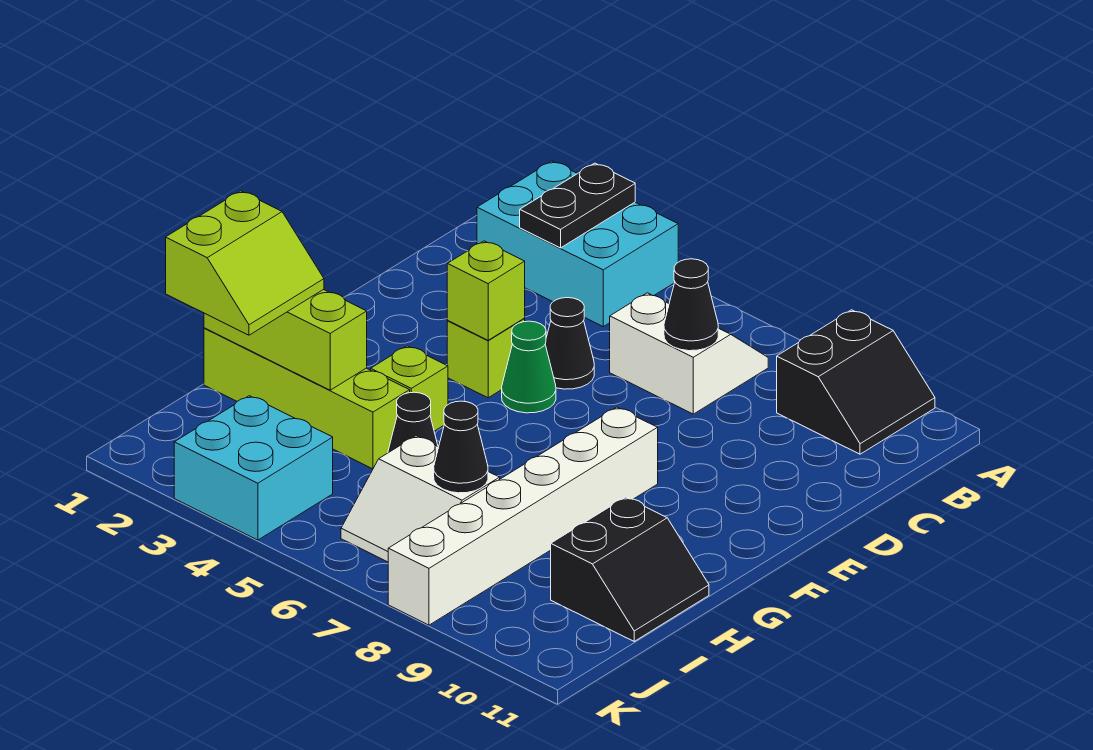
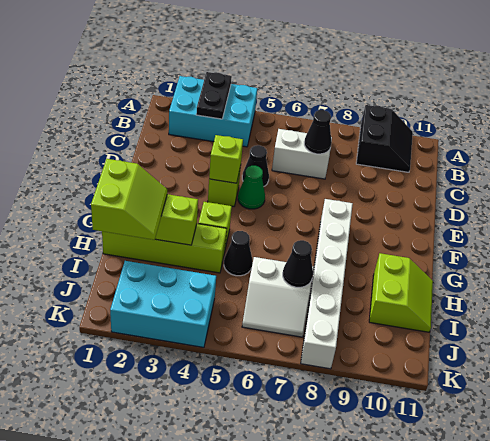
black slope H10:I11 level 1 top 10 -> lime slope H10:I11 level 1 top 10
cyan brick J3:K4 level 1 -> cyan brick J2:K4 level 1

